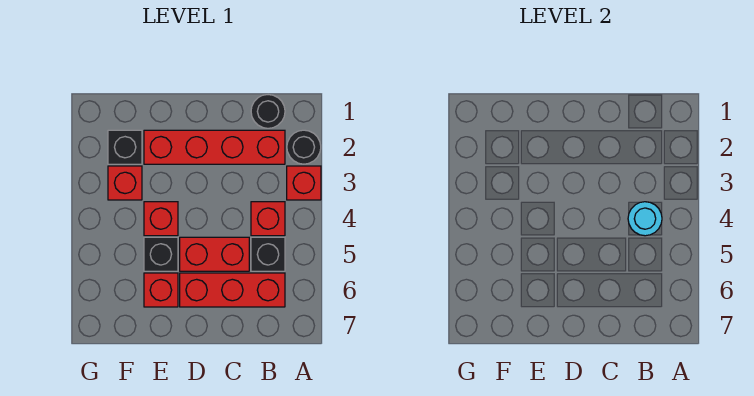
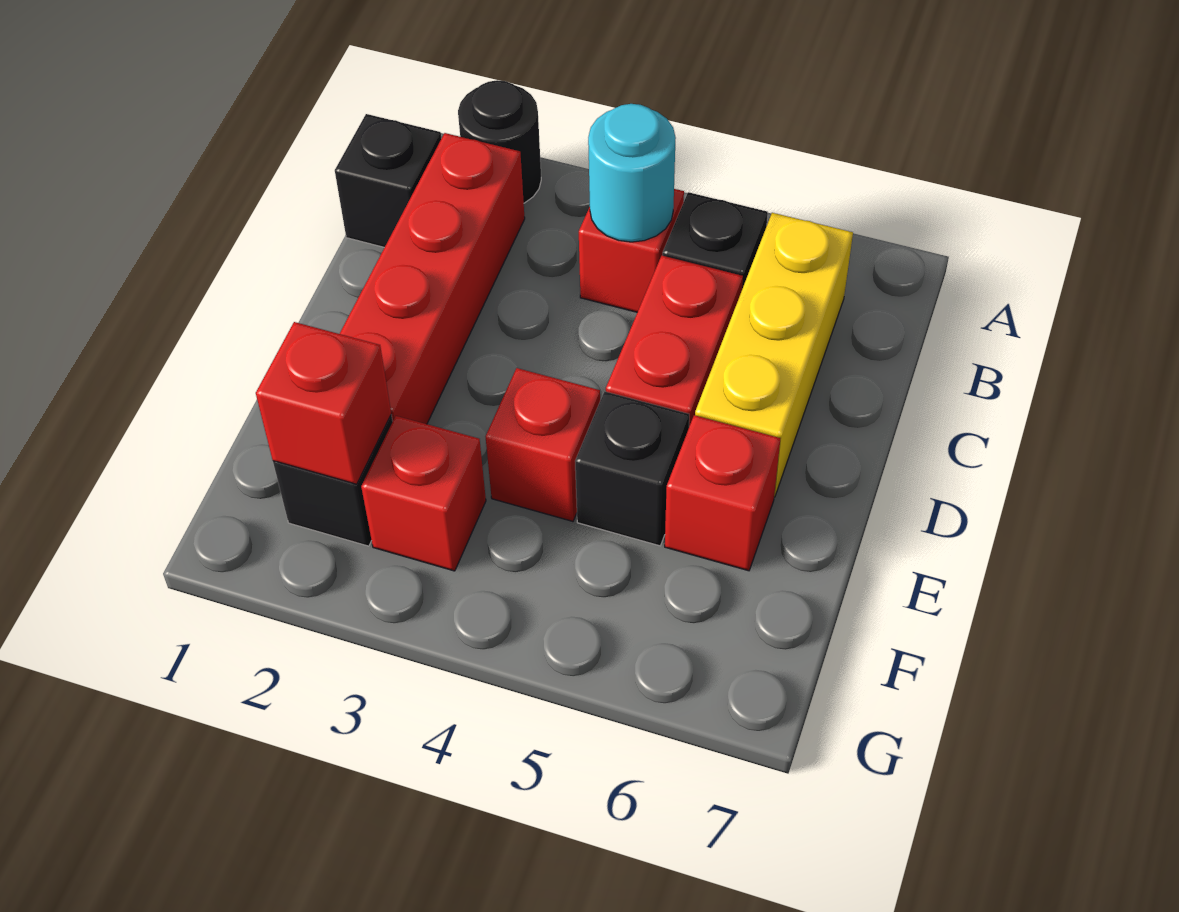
red brick A3 level 1 -> red brick F2 level 2
black round brick B1 level 1 -> black brick B1 level 1
red brick B6:D6 level 1 -> yellow brick B6:D6 level 1

